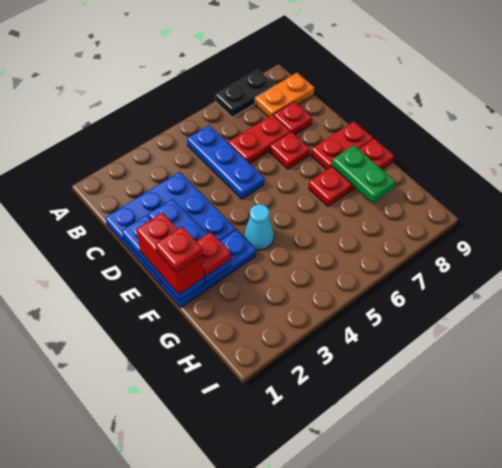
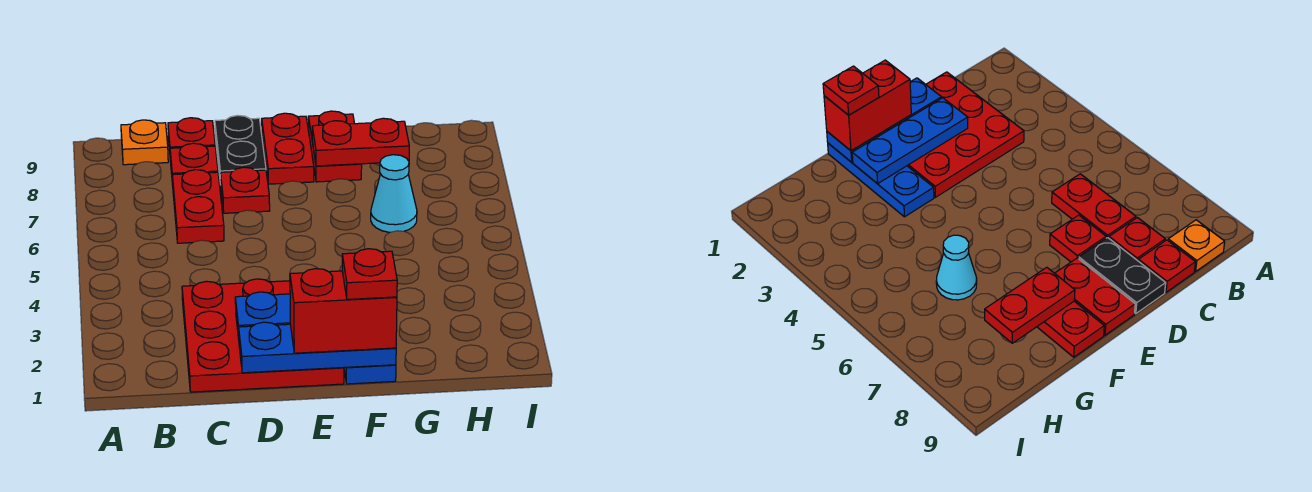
black plate A7:A8 level 1 -> black plate D8:D9 level 1
blue plate B5:D5 level 1 -> none
orange plate B8:B9 level 1 -> orange plate B9 level 1
blue plate C1:E3 level 1 -> red plate C1:E3 level 1
red plate F2 level 3 -> red plate C9 level 1
cyan cone F4 level 1 -> cyan cone G6 level 1
red plate F7:F9 level 1 -> red plate F8:F9 level 1
green plate F8:G8 level 2 -> red plate F8:G8 level 2

